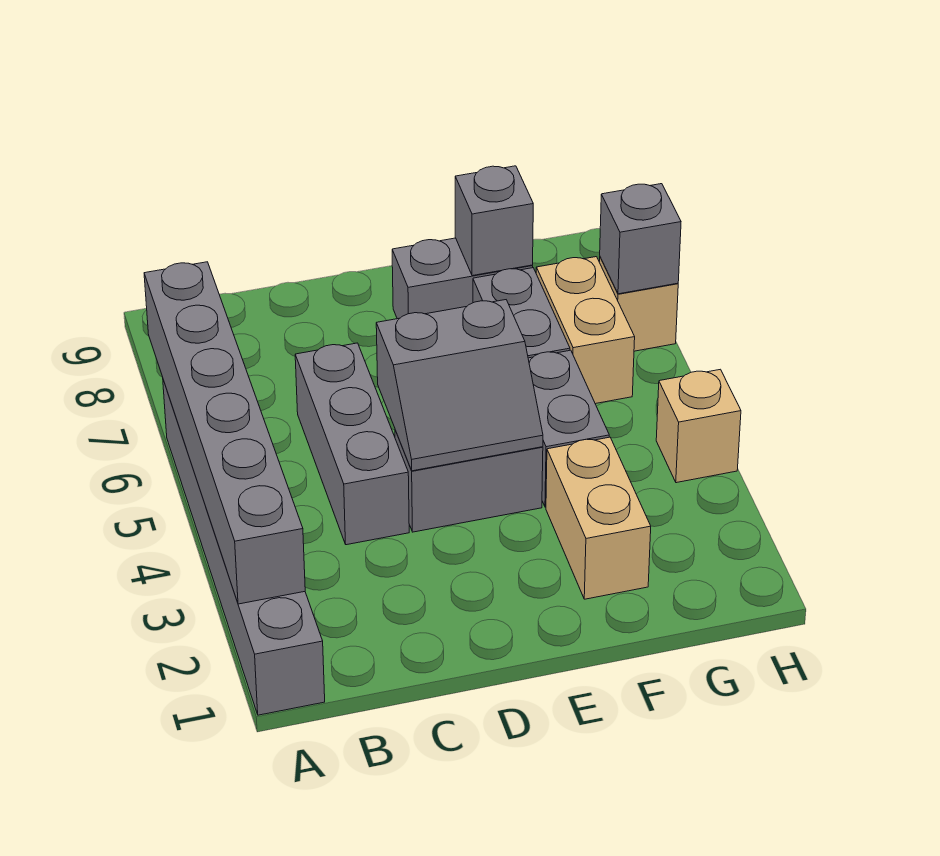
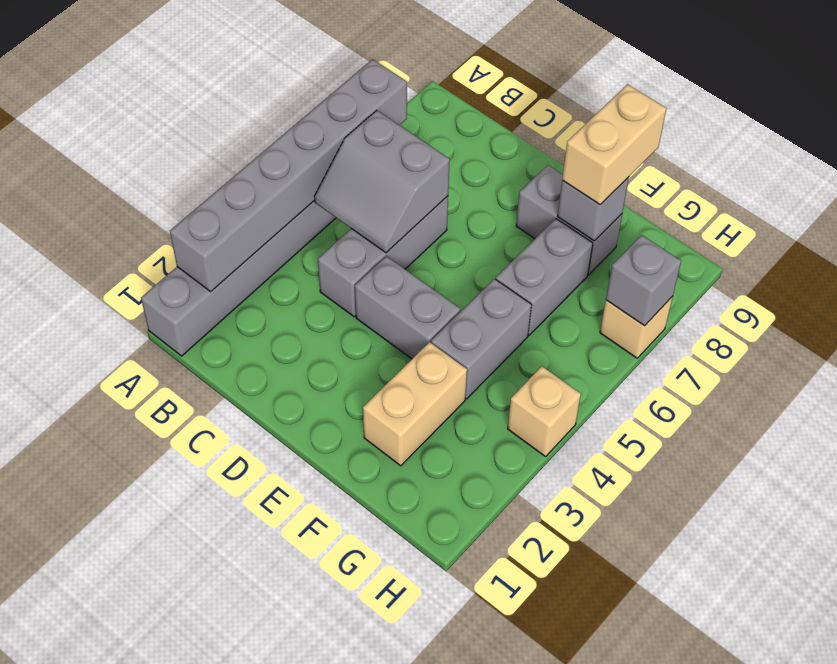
grey slope D4:E5 level 2 top 5 -> grey slope B5:C6 level 2 top 6
tan brick G6:G7 level 1 -> tan brick F8:F9 level 3

